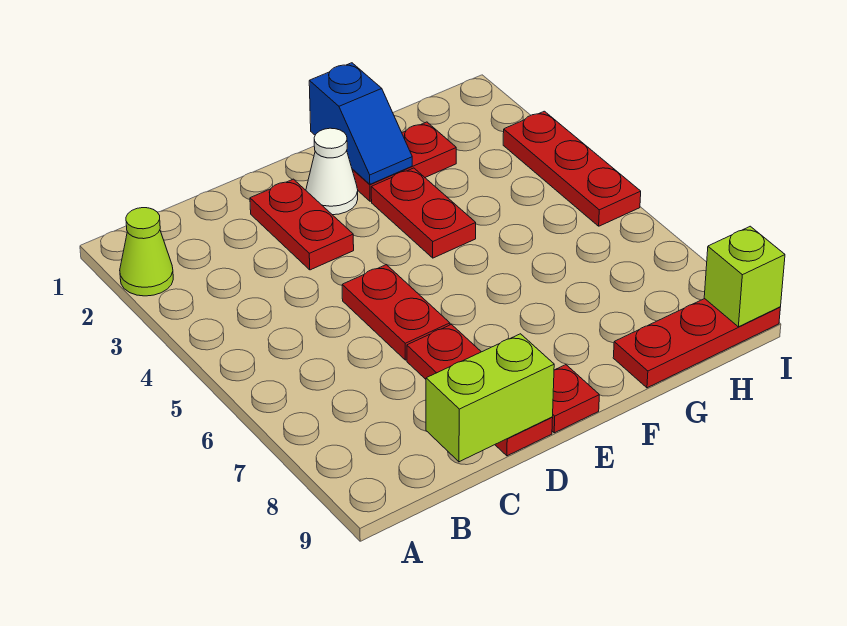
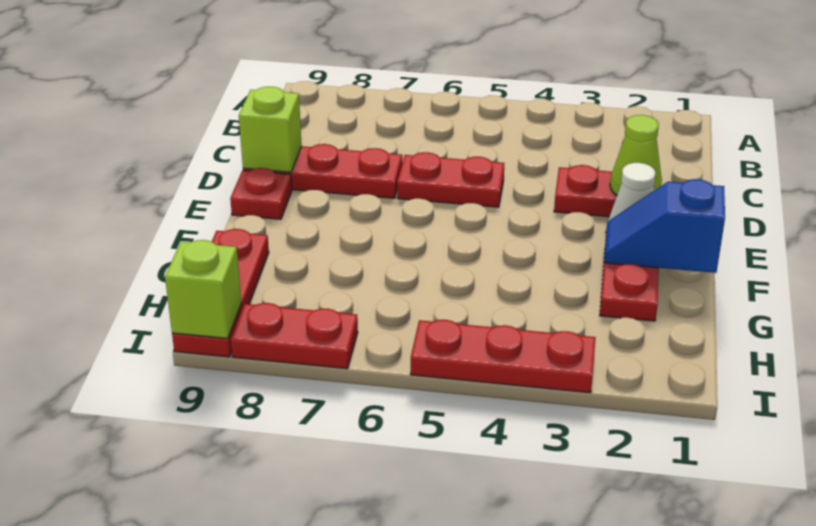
lime cone A2 level 1 -> lime cone D2 level 2
lime brick C9:D9 level 2 -> lime brick D9 level 2
red plate F3:F4 level 1 -> red plate I7:I8 level 1

